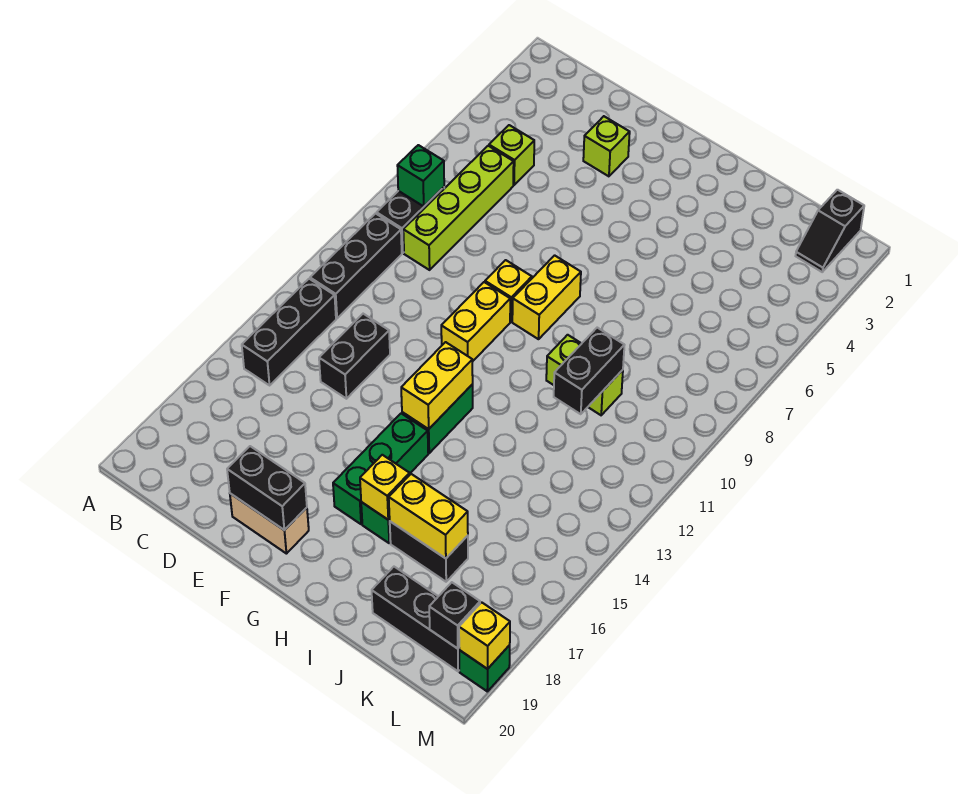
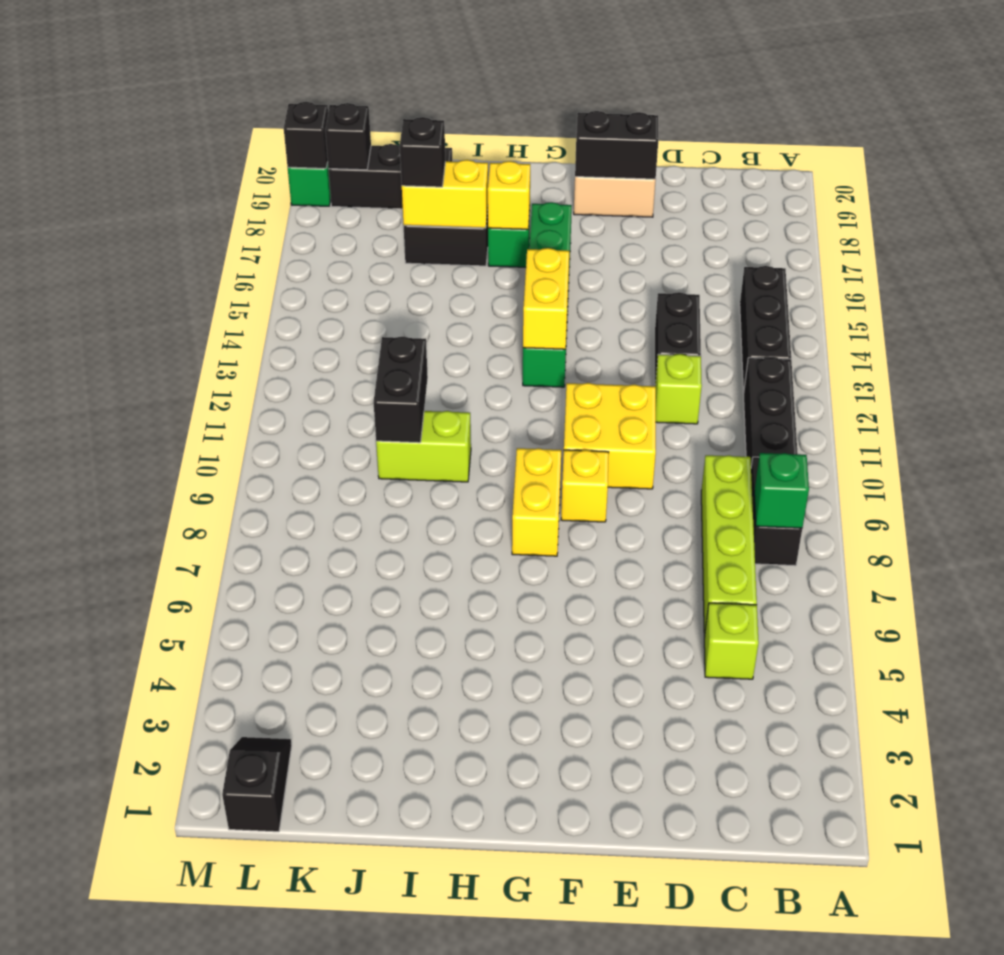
lime brick E3 level 1 -> lime brick D12 level 1
yellow brick F10:F11 level 1 -> yellow brick E10:F11 level 1
none -> black brick J17 level 3
yellow brick M19 level 2 -> black brick M19 level 2

